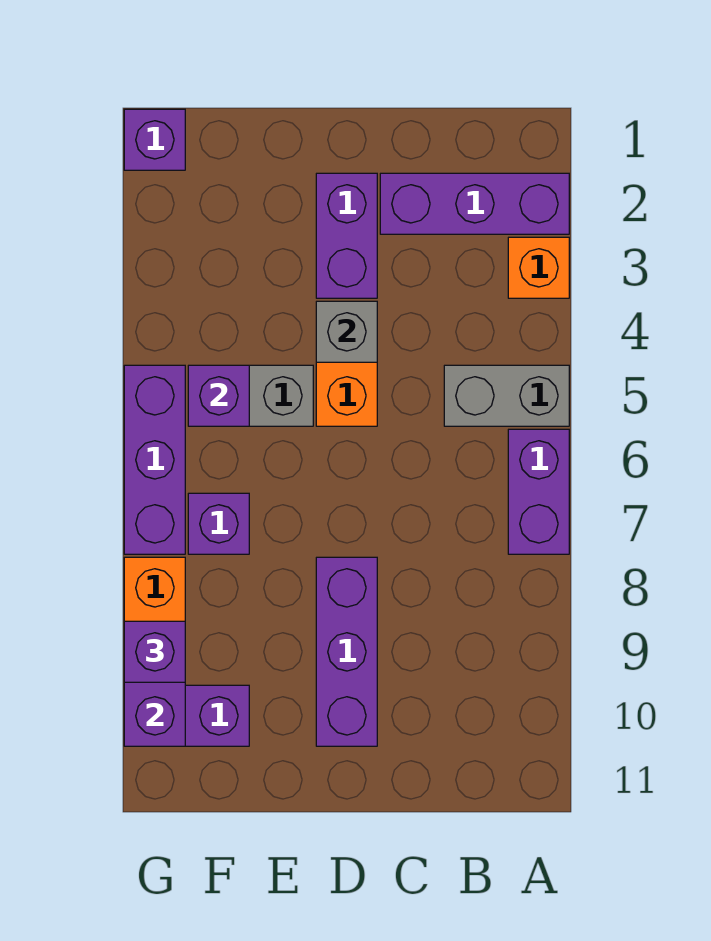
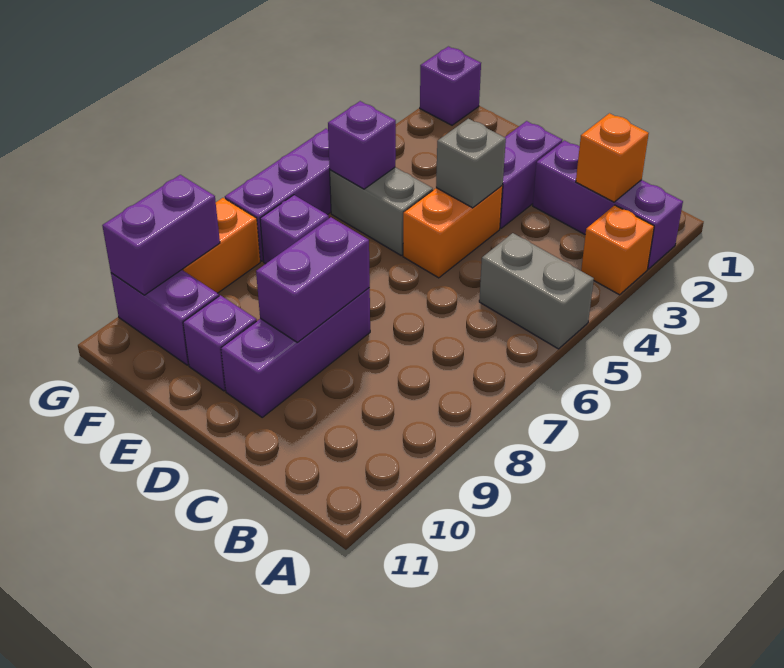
purple brick A6:A7 level 1 -> purple brick D8:D9 level 2
none -> orange brick B2 level 2
purple brick G9 level 3 -> purple brick E10 level 1

